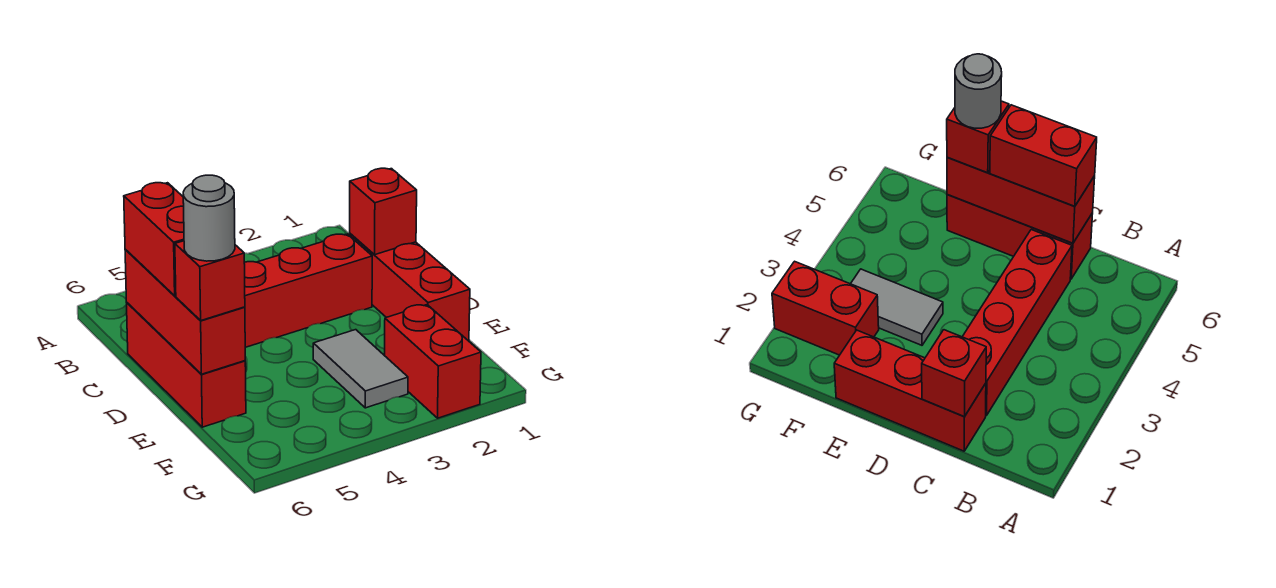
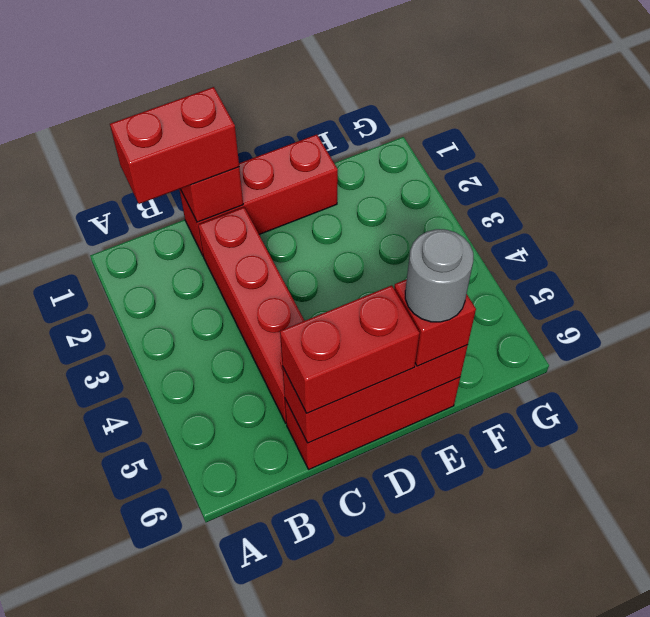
grey tile E3:F3 level 1 -> none
red brick F2:G2 level 1 -> red brick B1:C1 level 3

